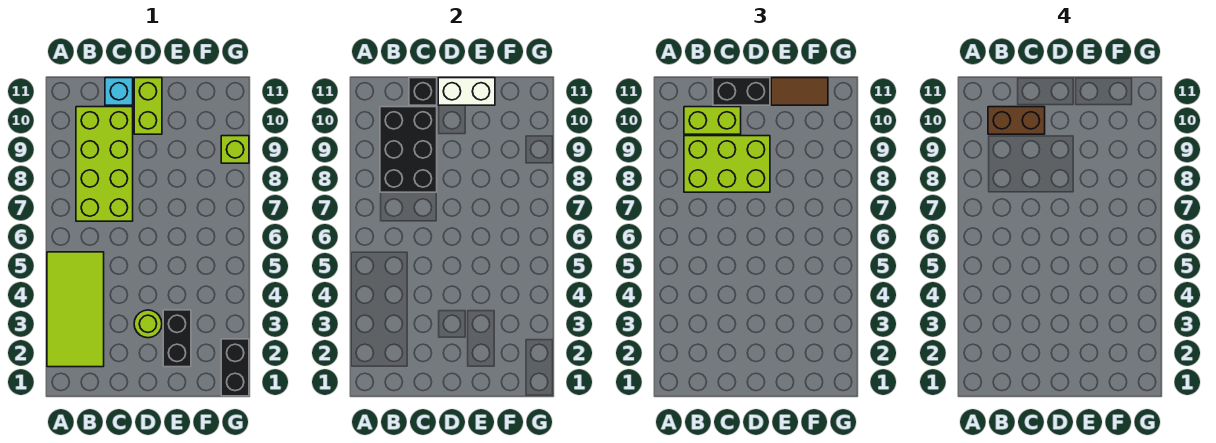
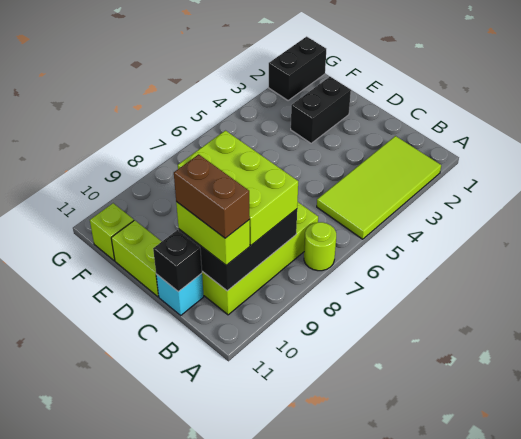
black brick C11:D11 level 3 -> none
lime round brick D3 level 1 -> lime round brick A7 level 1
lime brick D10:D11 level 1 -> lime brick D11:E11 level 1
white brick D11:E11 level 2 -> none
brown tile E11:F11 level 3 -> none
lime brick G9 level 1 -> lime brick F11 level 1

